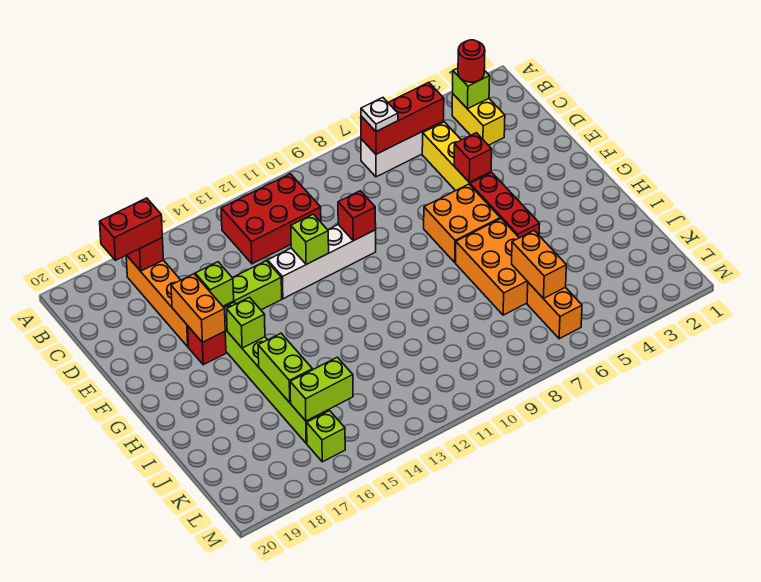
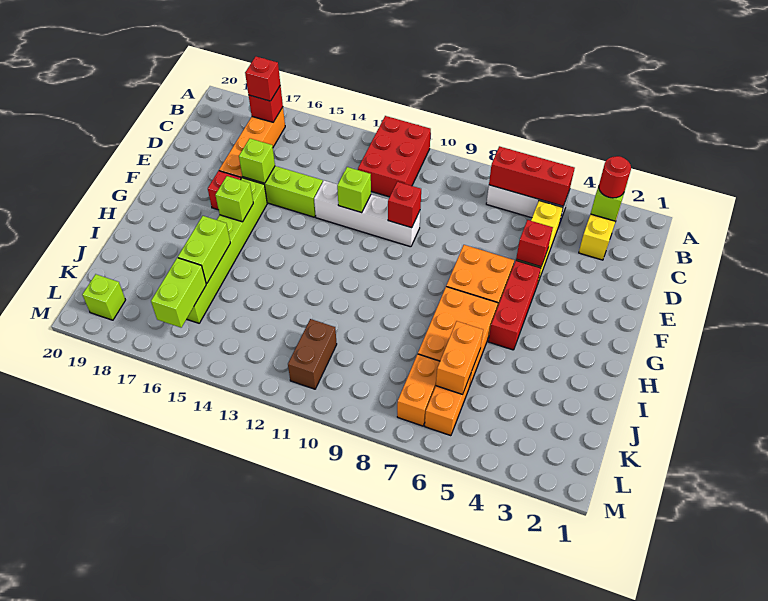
white plate B7 level 3 -> none
red brick B11:C13 level 1 -> red brick A11:C12 level 1
red brick B17:B18 level 3 -> red brick B17 level 3
orange brick E17:F17 level 2 -> orange brick K7:L7 level 1
none -> brown brick K11:L11 level 1
lime brick K15:K16 level 2 -> lime brick K16:L16 level 2
lime brick L16 level 1 -> lime brick L19 level 1

